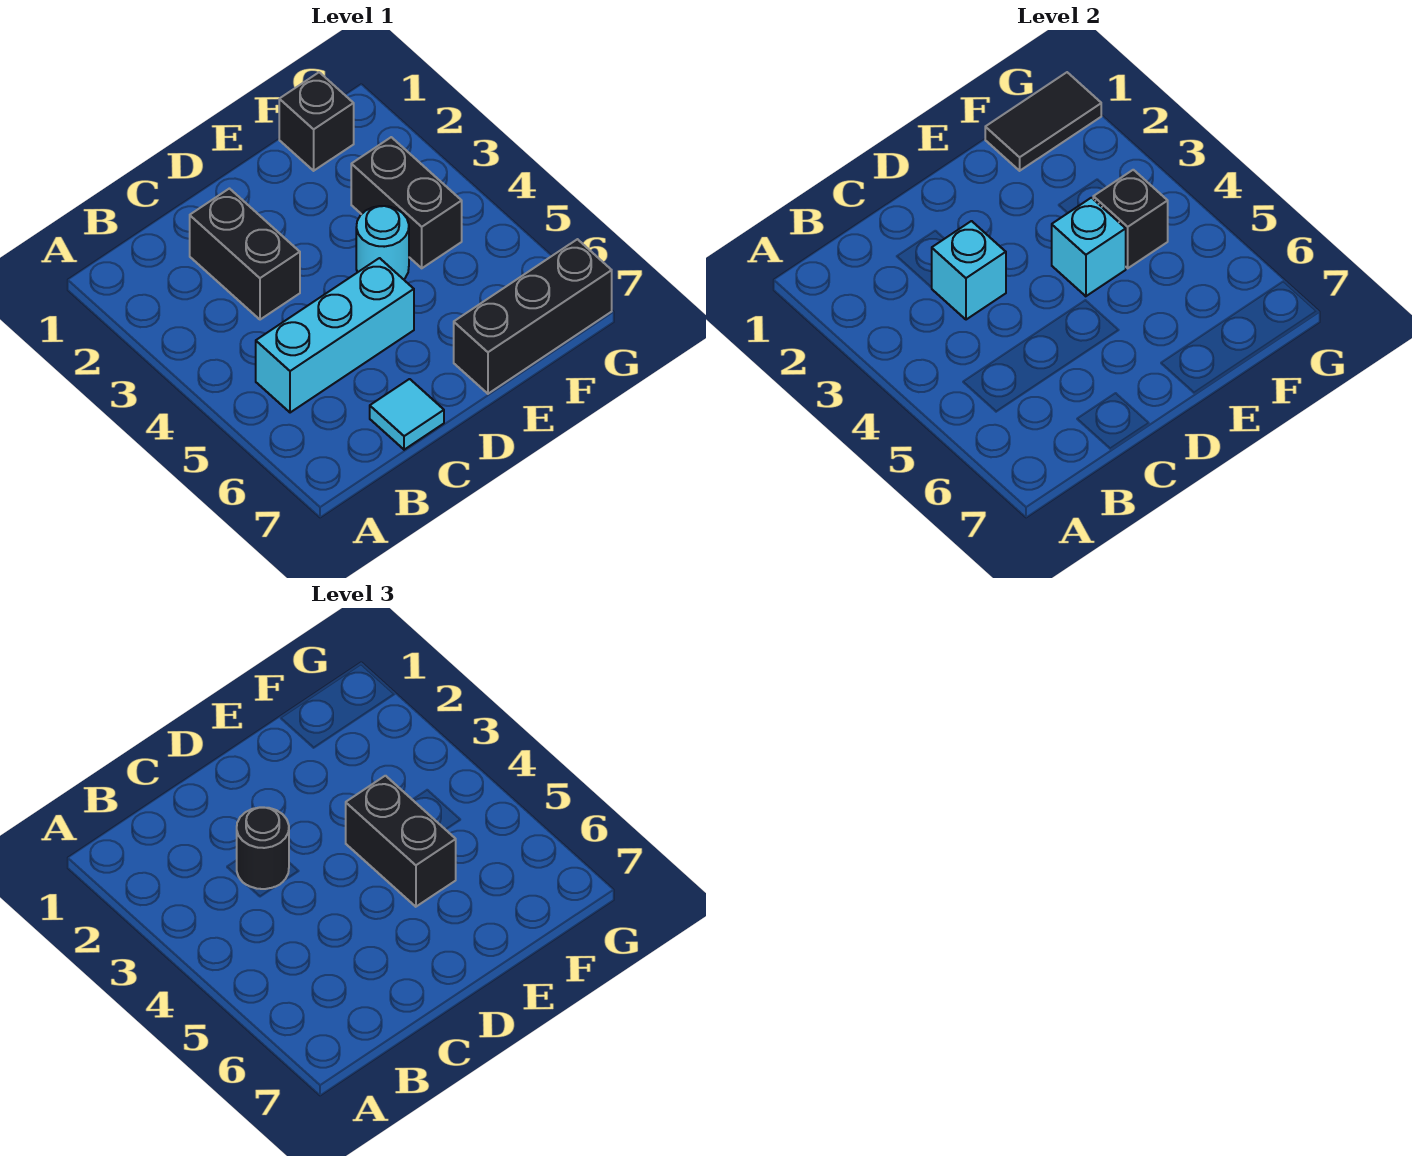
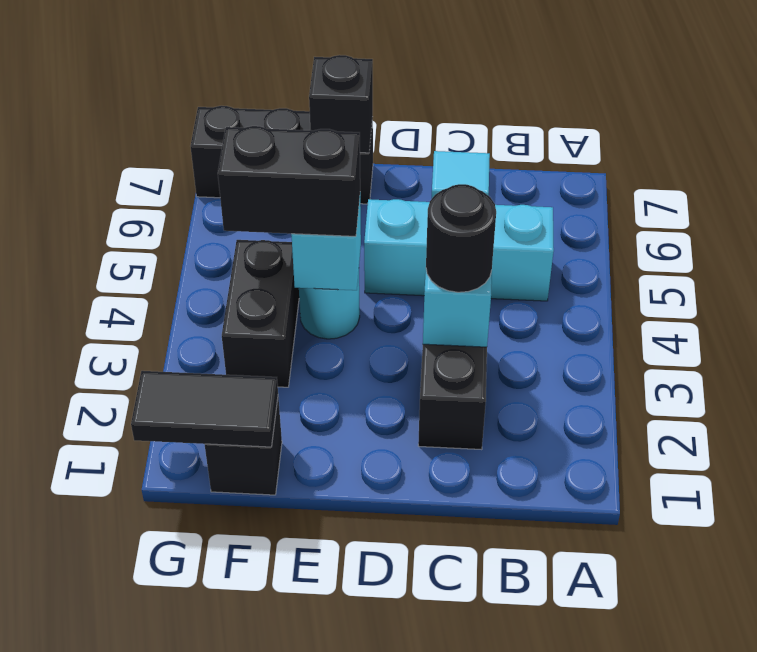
black brick E4:E5 level 3 -> black brick E4:F4 level 3
black brick F4 level 2 -> black brick E7 level 2

